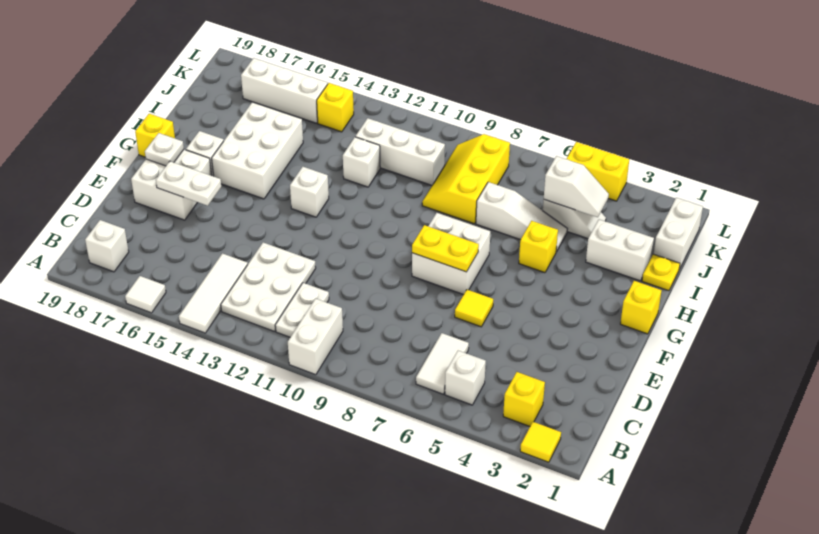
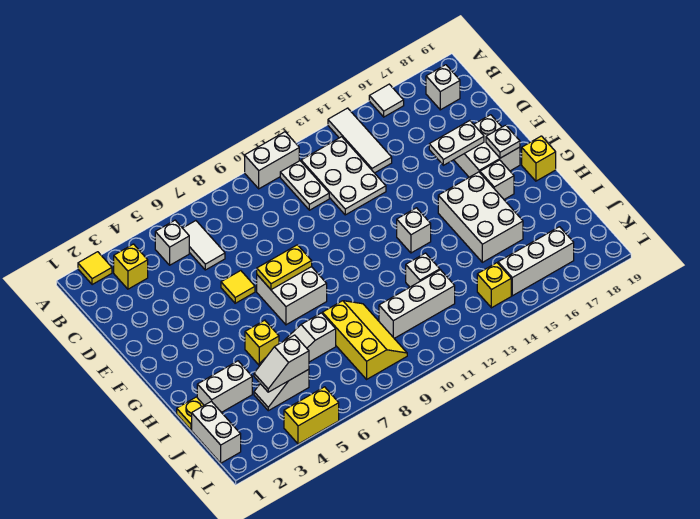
white brick A10:B10 level 1 -> white brick A10:A11 level 1
yellow brick G1 level 1 -> none

